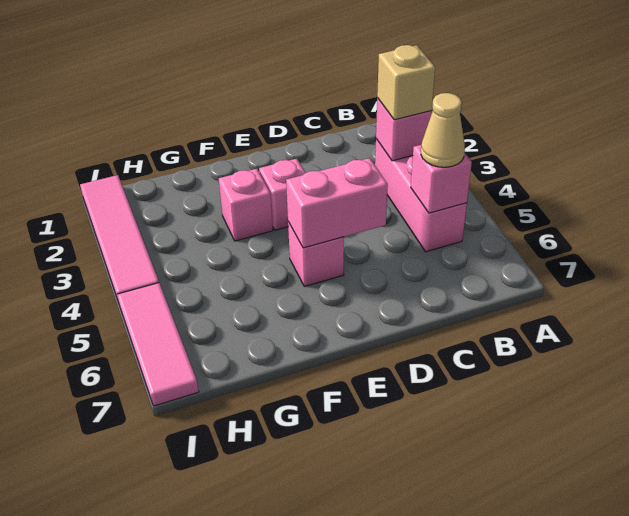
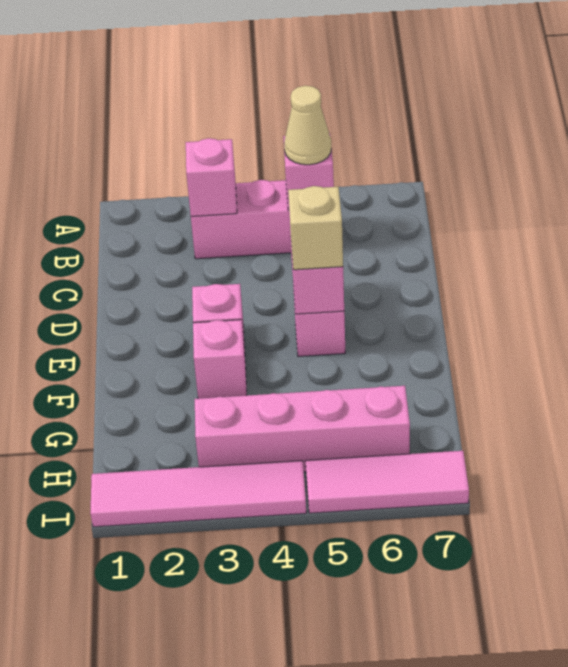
tan brick B3 level 3 -> tan brick E5 level 3
none -> pink brick H3:H6 level 1

